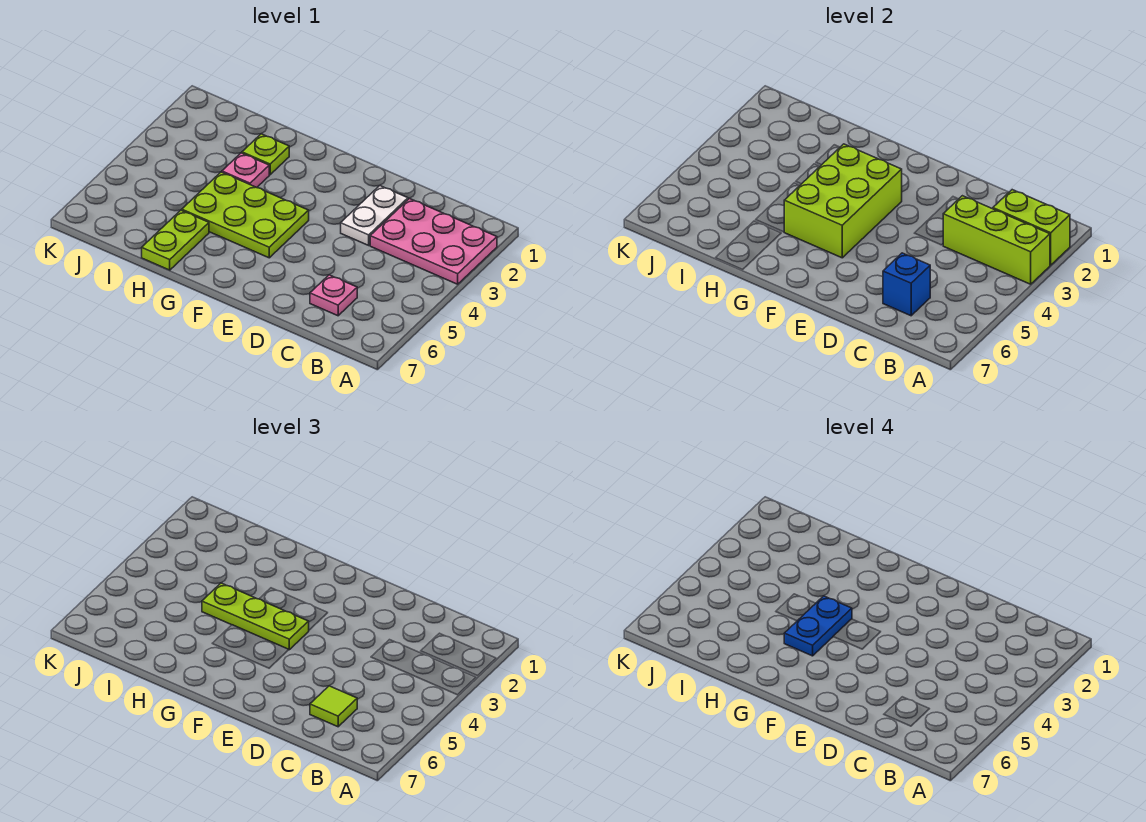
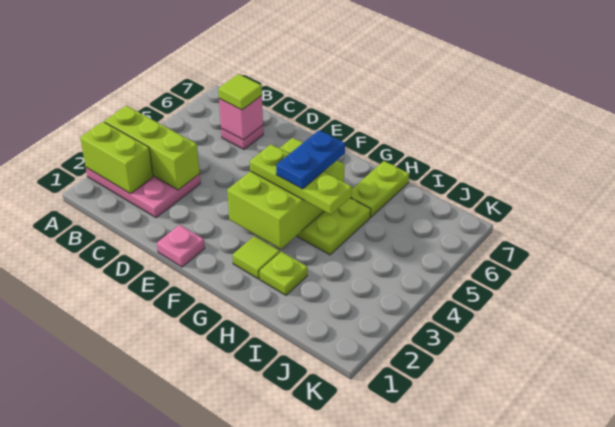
blue brick C6 level 2 -> pink brick C6 level 2
white plate D2:D3 level 1 -> none
none -> lime tile G2 level 1
pink plate H3 level 1 -> pink plate E1 level 1

